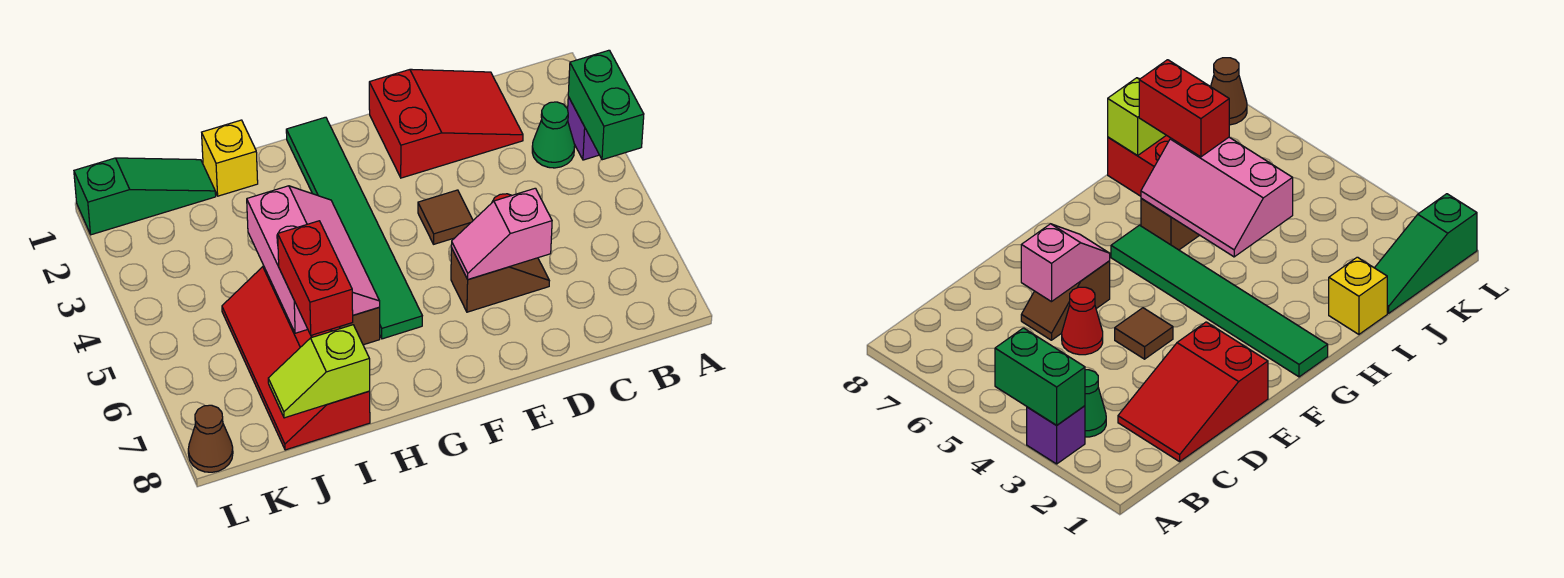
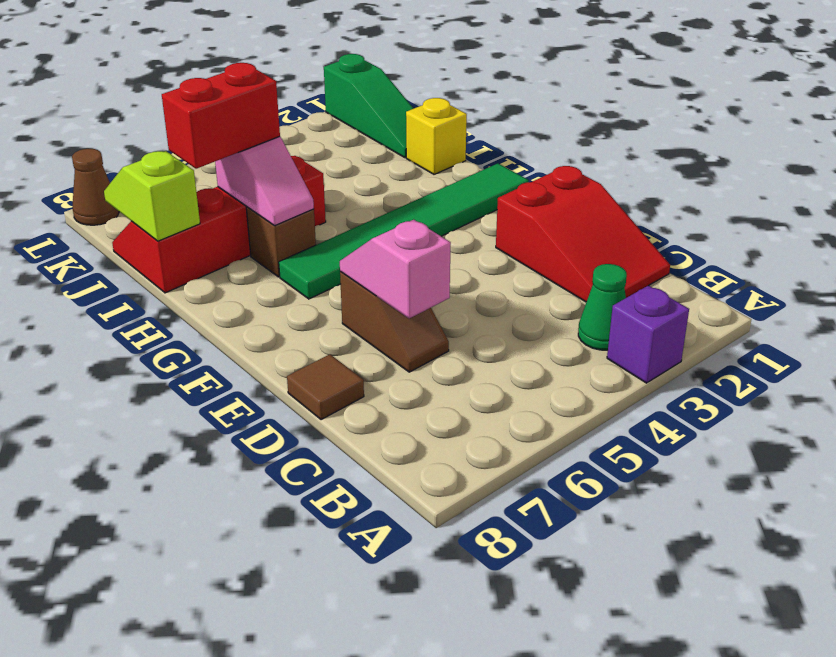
green brick A3:A4 level 2 -> none
red cone D5 level 1 -> none
brown tile E4 level 1 -> brown tile D8 level 1
pink slope H4:I6 level 2 top I -> pink slope H6:I6 level 2 top I

